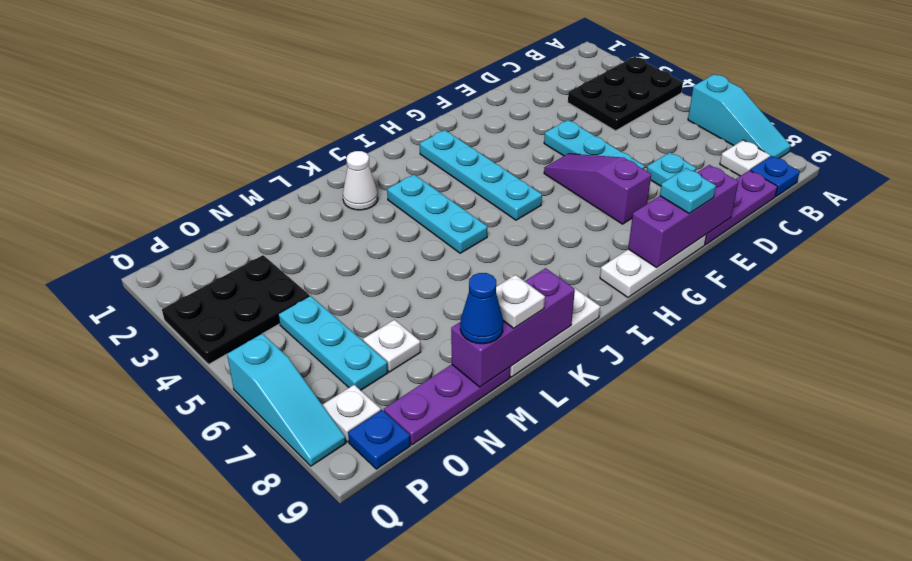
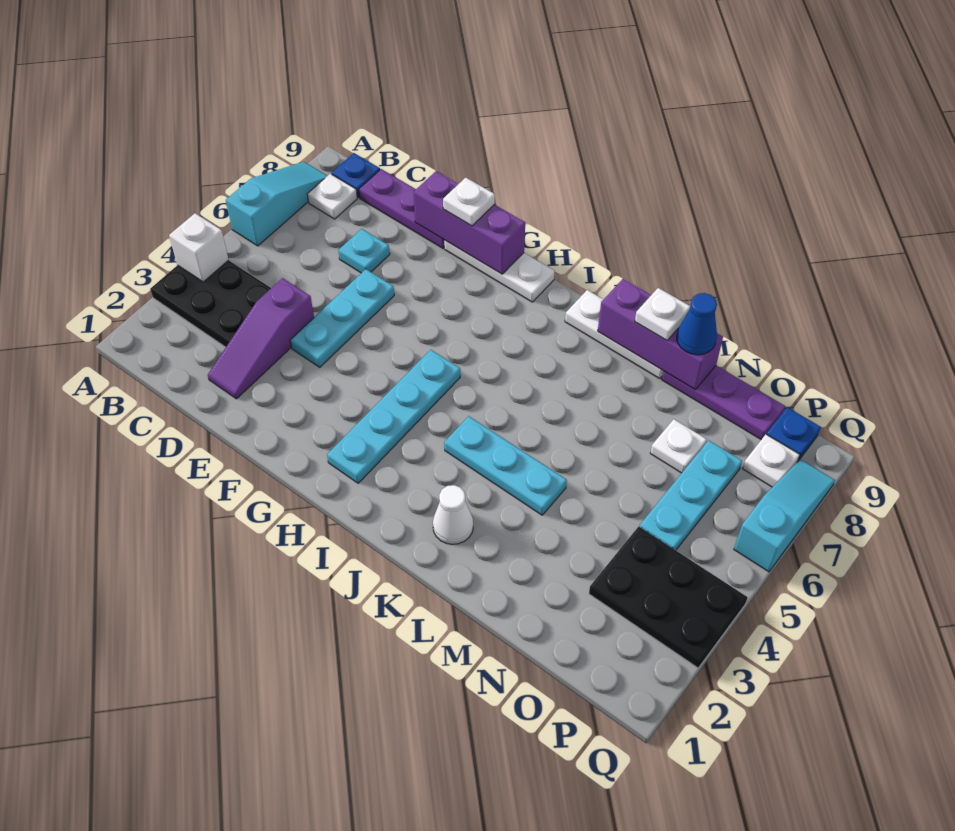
none -> white brick A4 level 2
purple slope F5:F7 level 1 top 7 -> purple slope D2:D4 level 1 top 4
cyan plate F9 level 3 -> white plate F9 level 3
cyan plate J3:J5 level 1 -> cyan plate J4:L4 level 1

